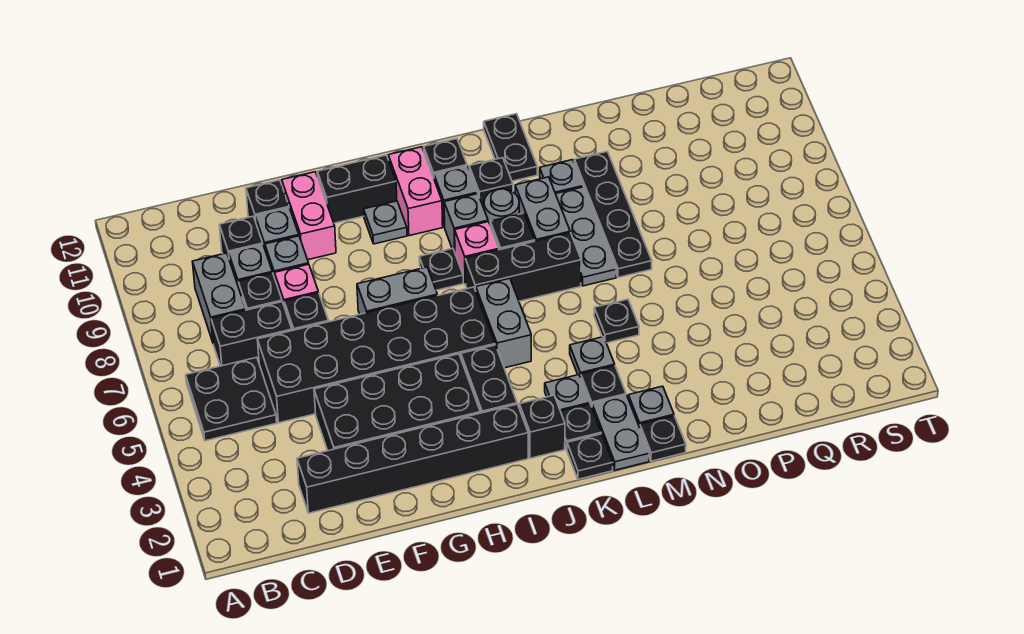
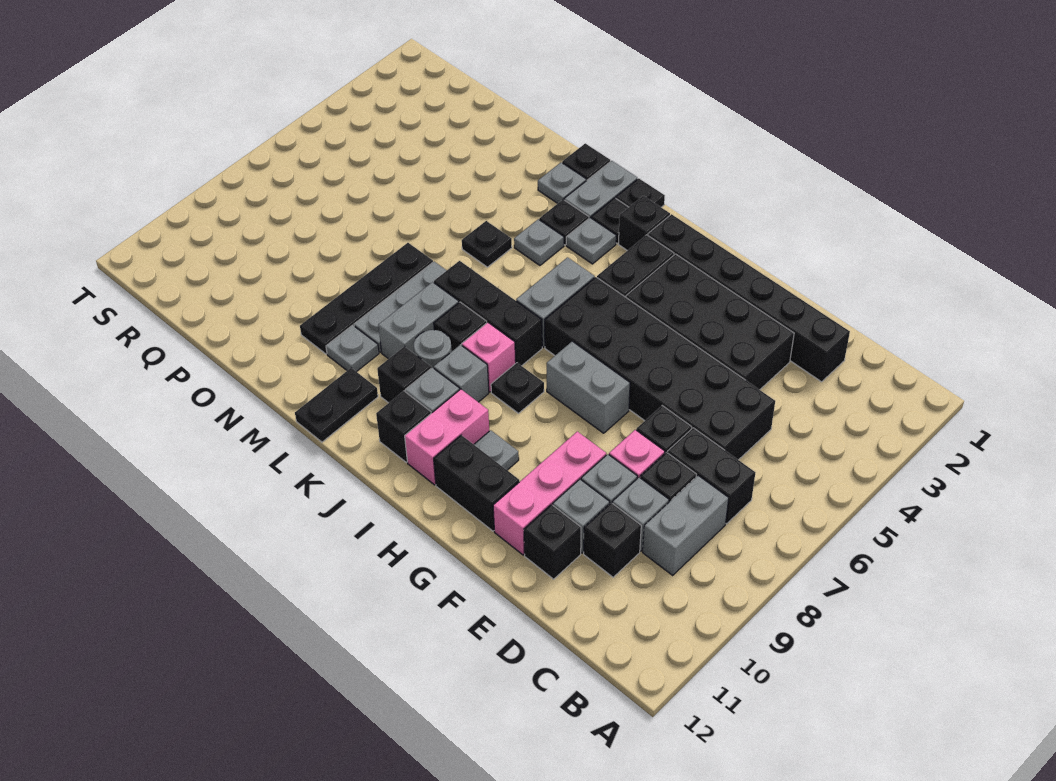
black plate B5:C6 level 1 -> none
pink brick F10:F11 level 1 -> pink brick F9:F11 level 1

